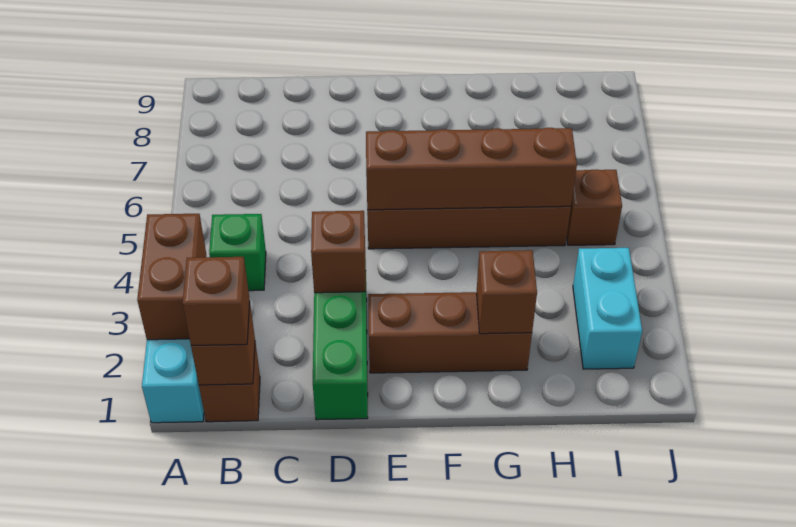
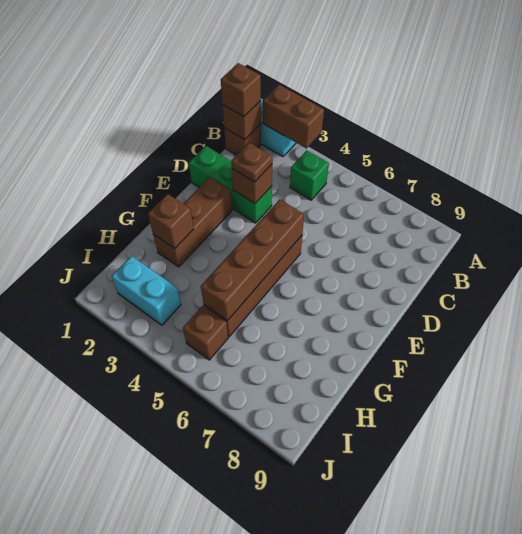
none -> brown plate D3 level 3

